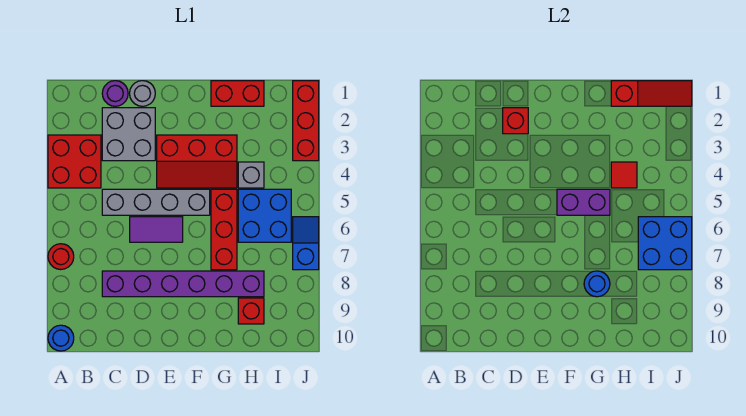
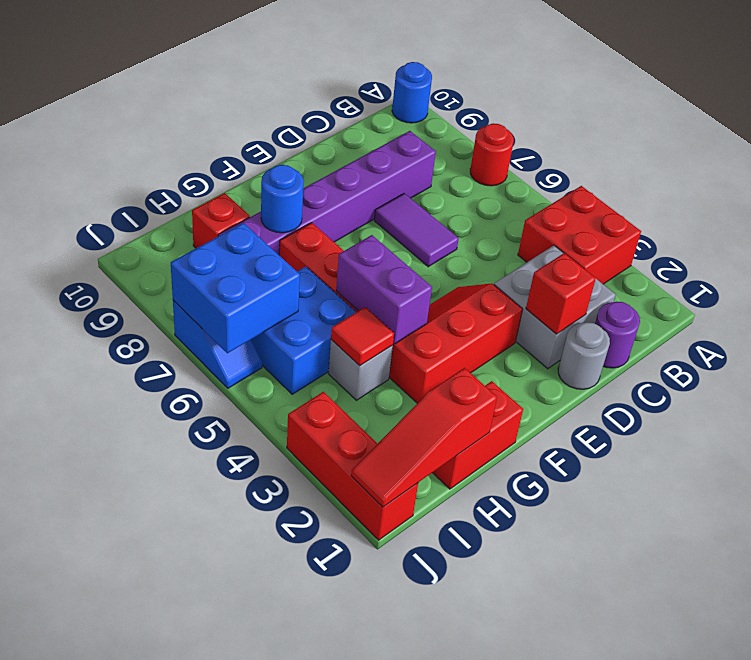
grey brick C5:F5 level 1 -> none
purple tile D6:E6 level 1 -> purple tile D6:D7 level 1
purple brick F5:G5 level 2 -> purple brick G4:G5 level 2

